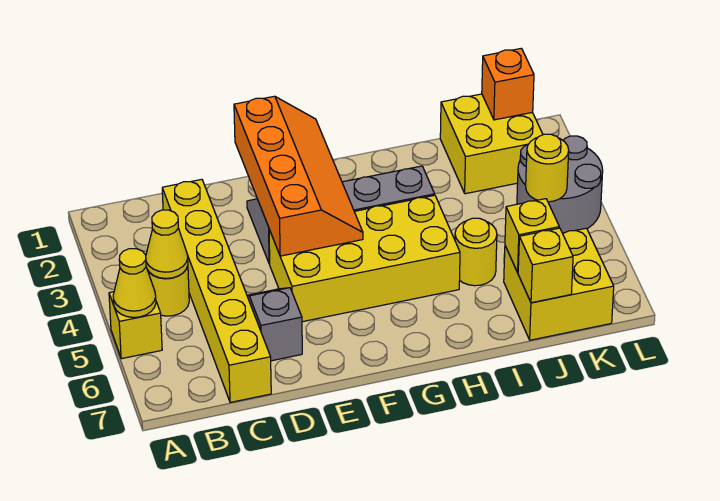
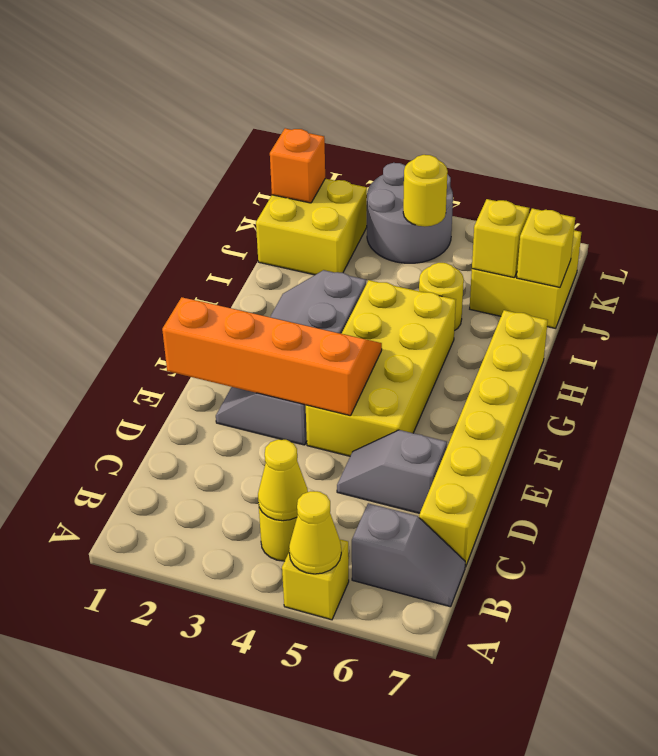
none -> grey slope B6:B7 level 1 top 6
yellow brick C2:C7 level 1 -> yellow brick C7:H7 level 1

